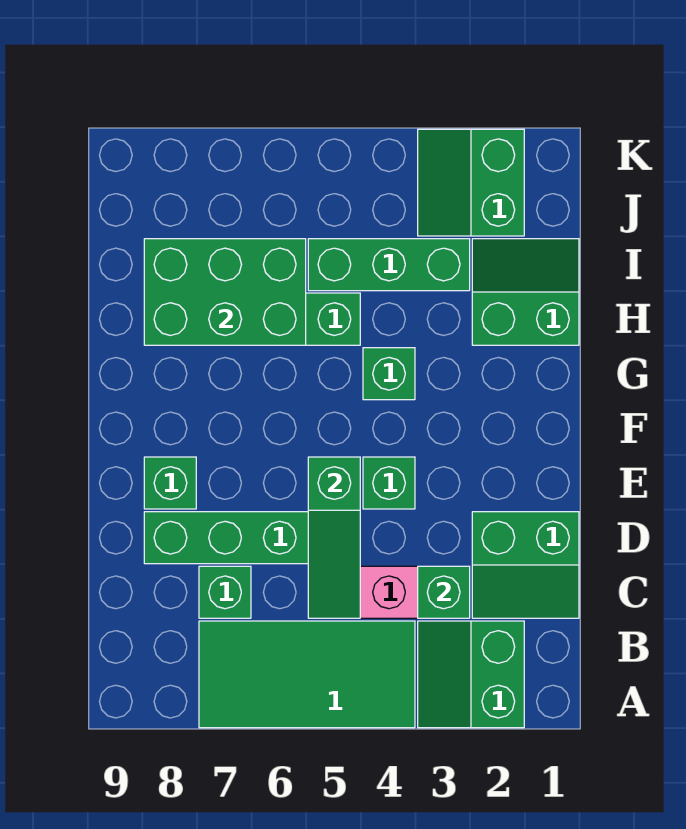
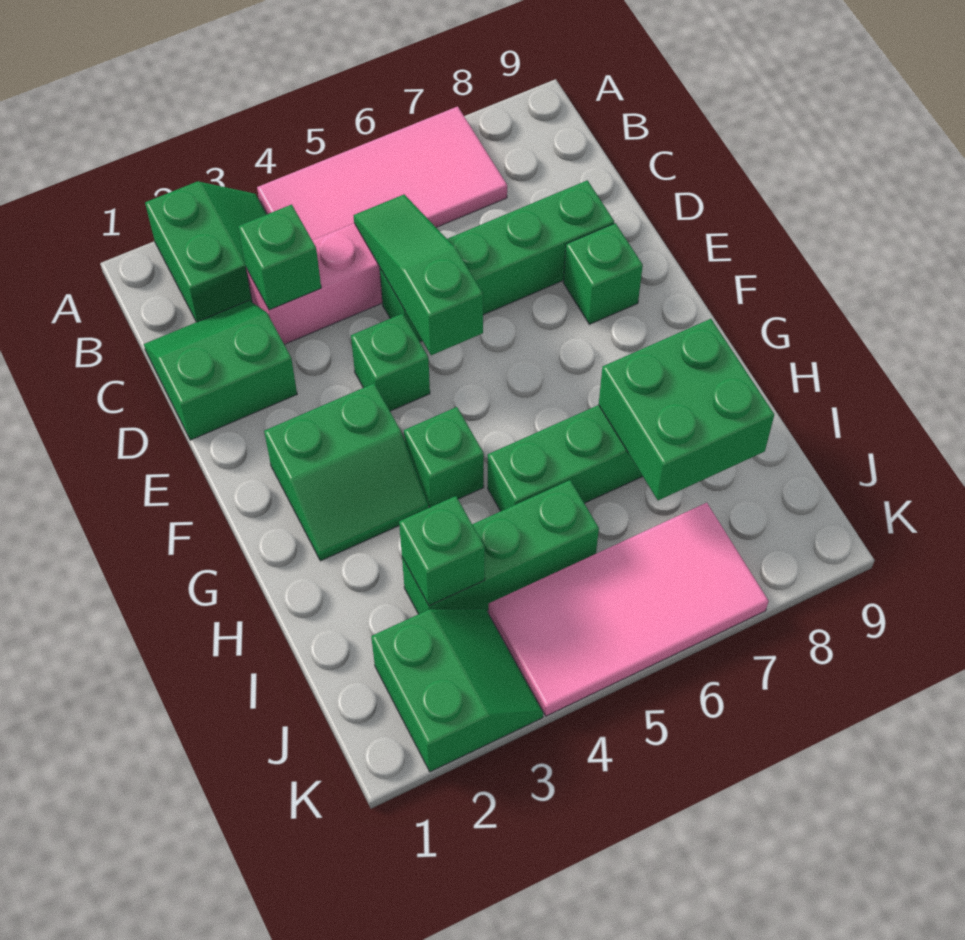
green tile A4:B7 level 1 -> pink tile A4:B7 level 1
green brick C7 level 1 -> green brick I3 level 2
green slope H1:I2 level 1 top H -> green slope F2:G3 level 1 top F
green brick H6:I8 level 2 -> green brick H7:I8 level 2
none -> pink tile J4:K7 level 1

